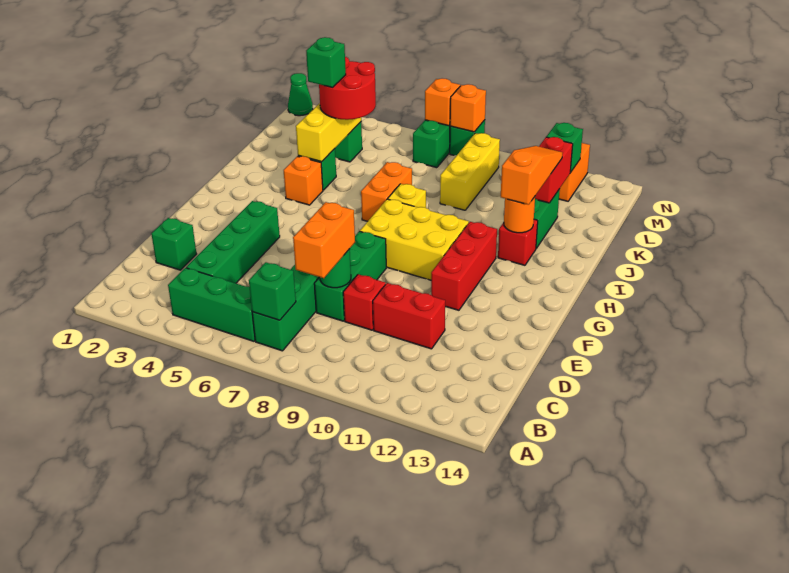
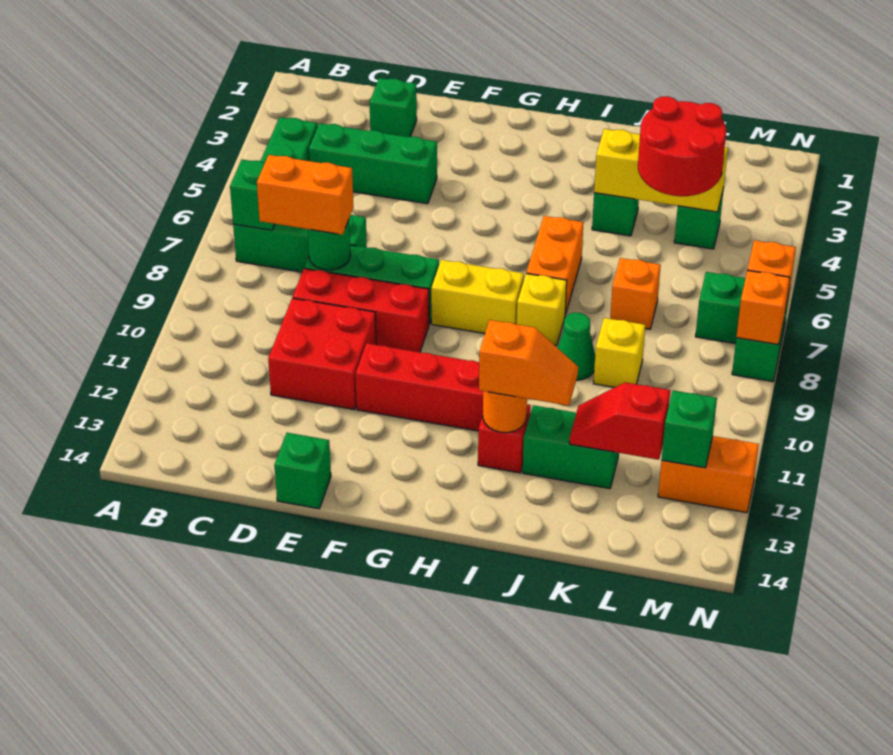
green brick C4:F4 level 1 -> green brick C4:E4 level 1
red brick D9 level 1 -> red brick D9:F9 level 1
red brick D10:D11 level 1 -> red brick D10:E11 level 1
yellow brick G8:H10 level 1 -> yellow brick G8:H8 level 1
orange brick I4 level 1 -> orange brick K7 level 1
orange brick I7:J7 level 1 -> orange brick I6:I7 level 1
orange slope I12:K12 level 3 top I -> orange slope I12:J12 level 3 top I
green brick K4 level 4 -> green brick E14 level 1
yellow brick K9:M9 level 1 -> yellow brick K9 level 1
red brick K12:L12 level 2 -> red slope K12:L12 level 2 top L
green cone N1 level 1 -> green cone J9 level 1

